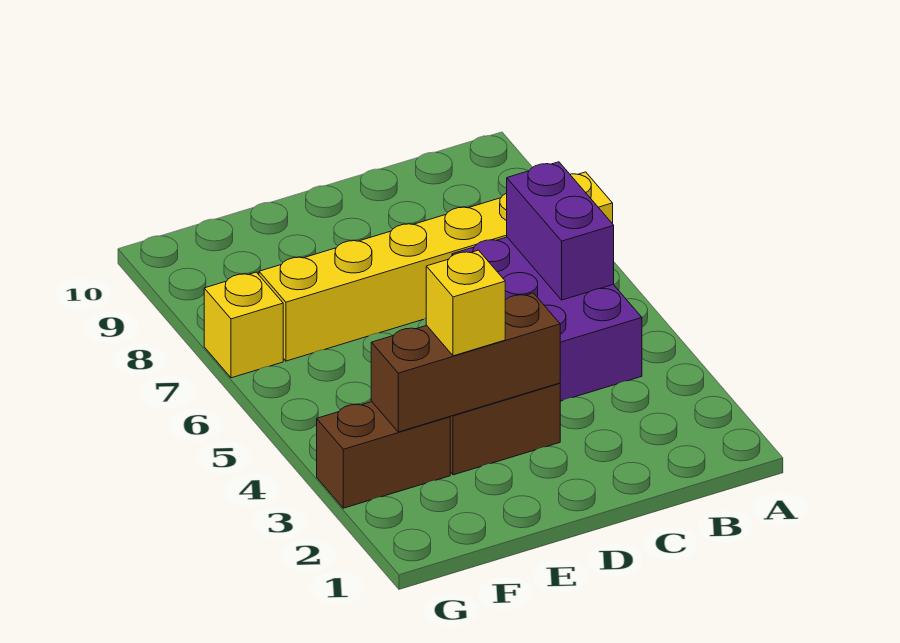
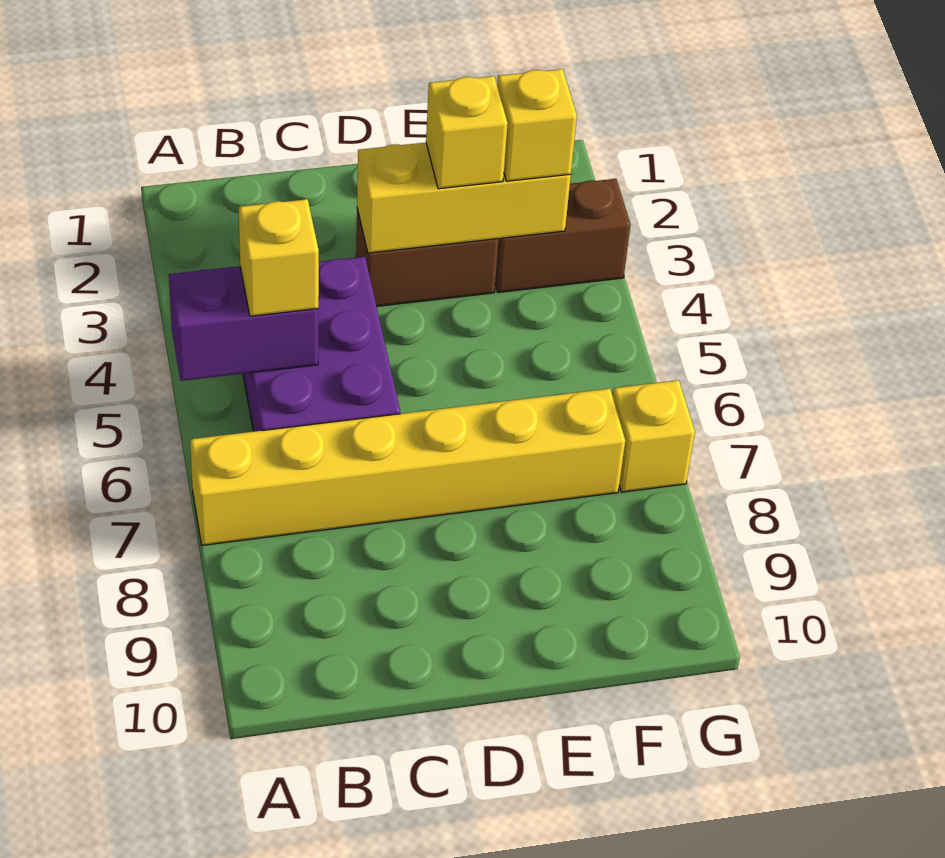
purple brick B5:B6 level 2 -> purple brick A5:B5 level 2
none -> yellow brick B5 level 3
brown brick D3:F3 level 2 -> yellow brick D3:F3 level 2
none -> yellow brick F3 level 3

